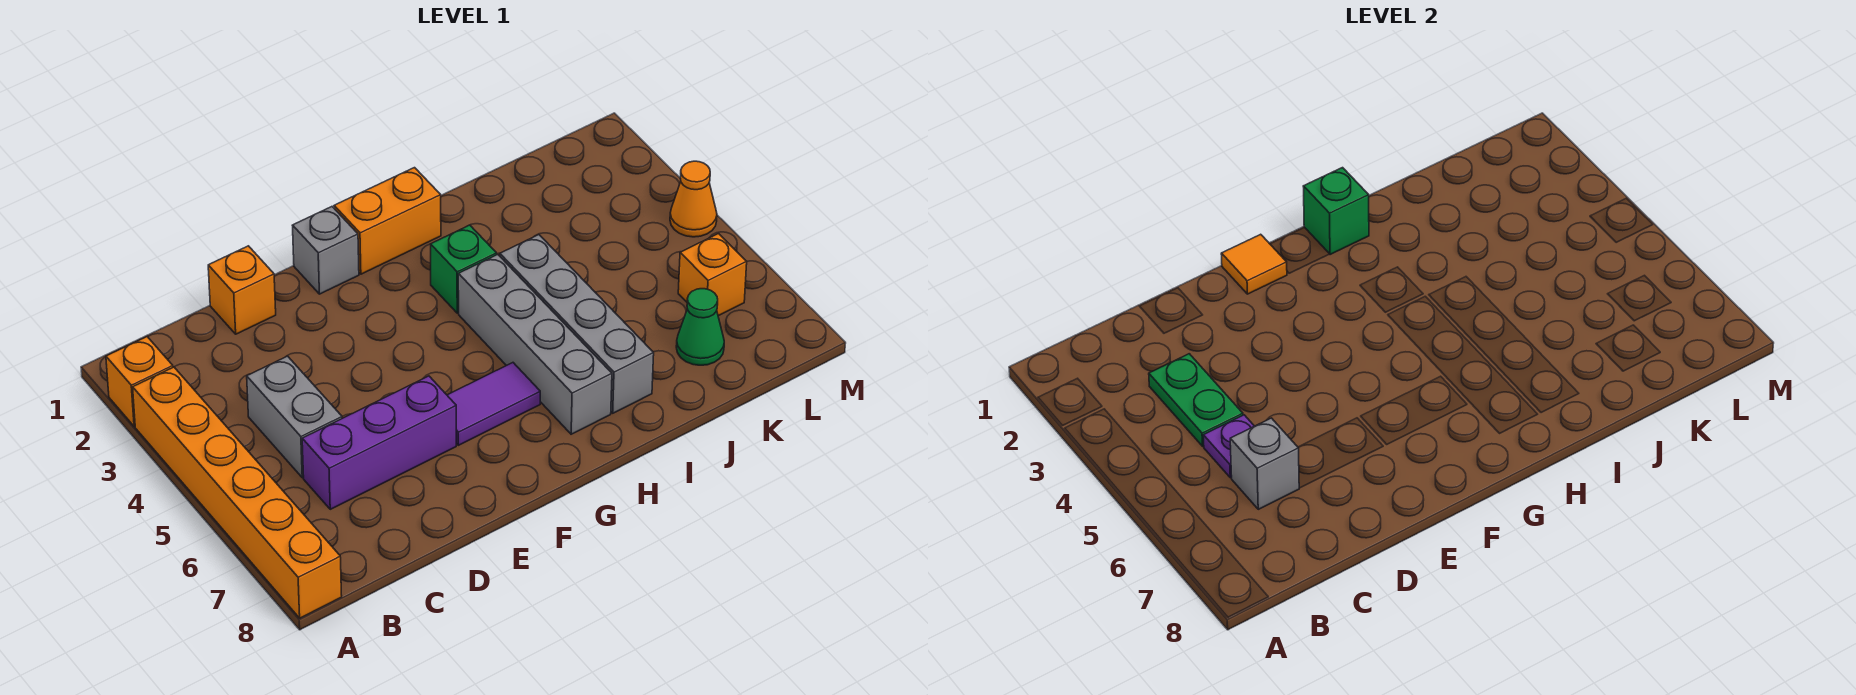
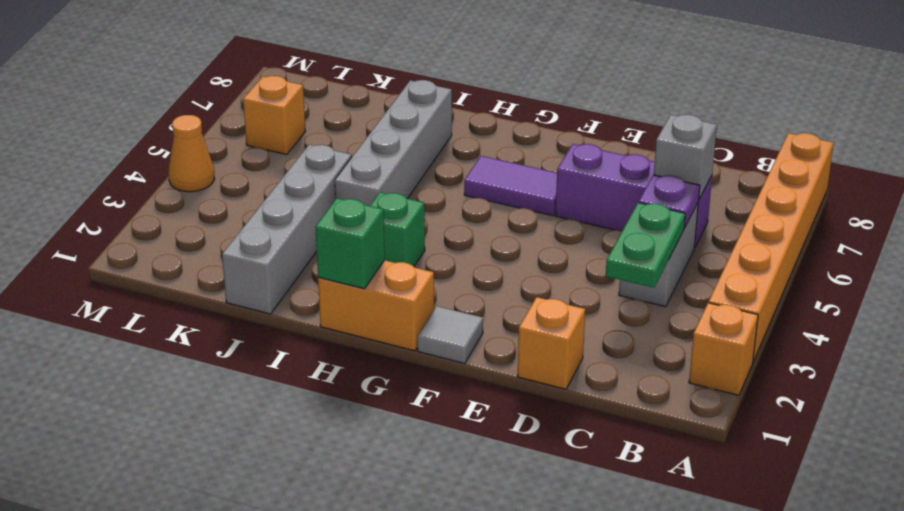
grey brick F1 level 1 -> grey tile F1 level 1
orange tile F1 level 2 -> none
grey brick H4:H7 level 1 -> grey brick J1:J4 level 1
green cone K7 level 1 -> none

